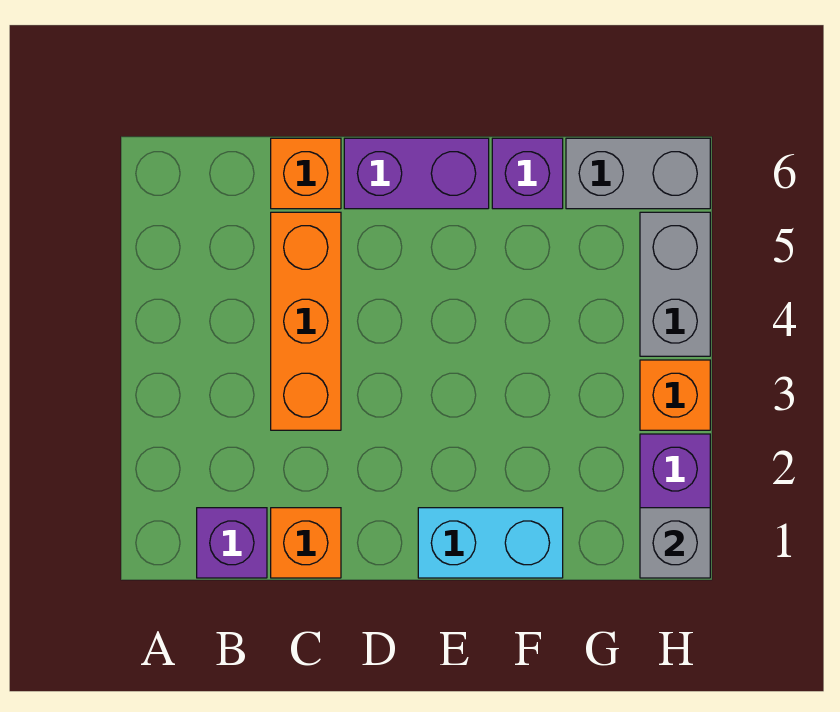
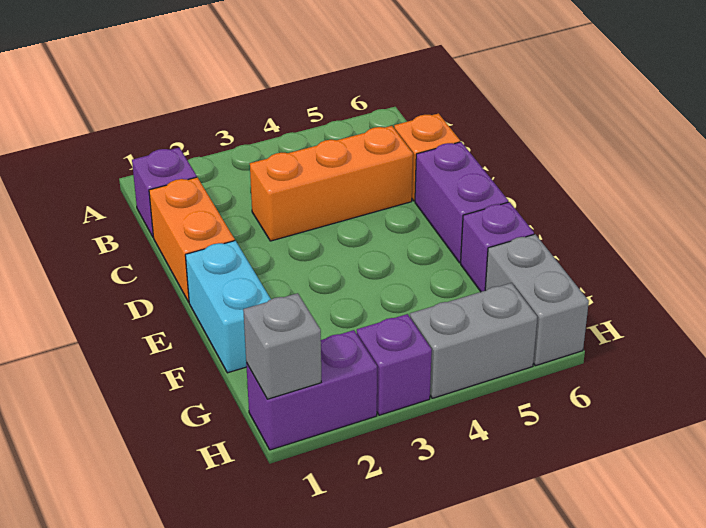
orange brick C1 level 1 -> orange brick C1:D1 level 1
orange brick H3 level 1 -> purple brick H3 level 1

